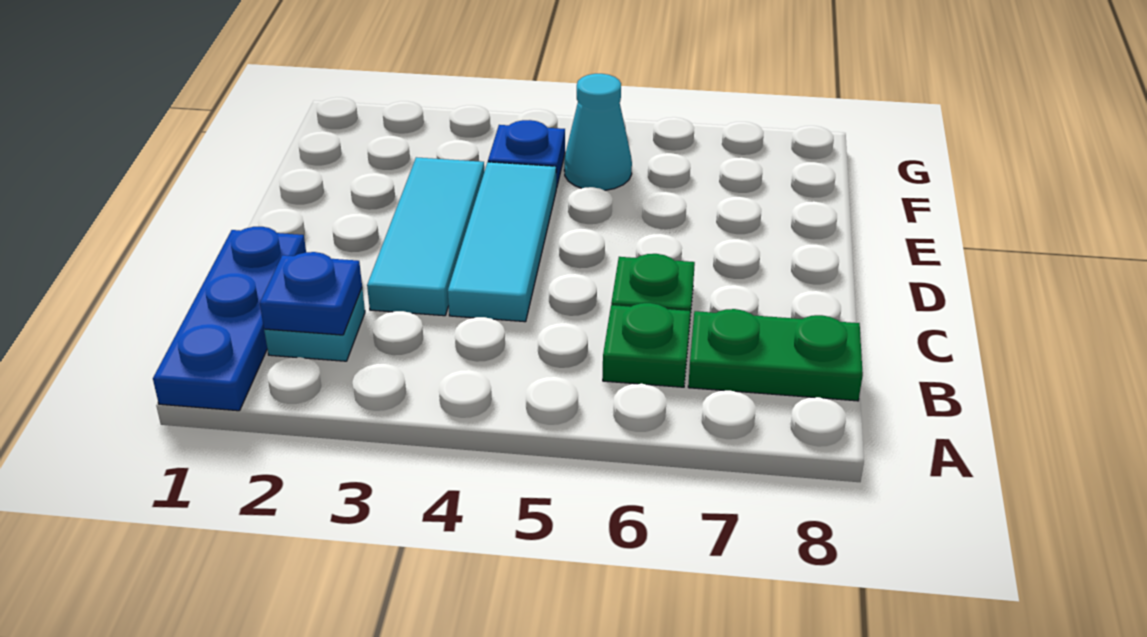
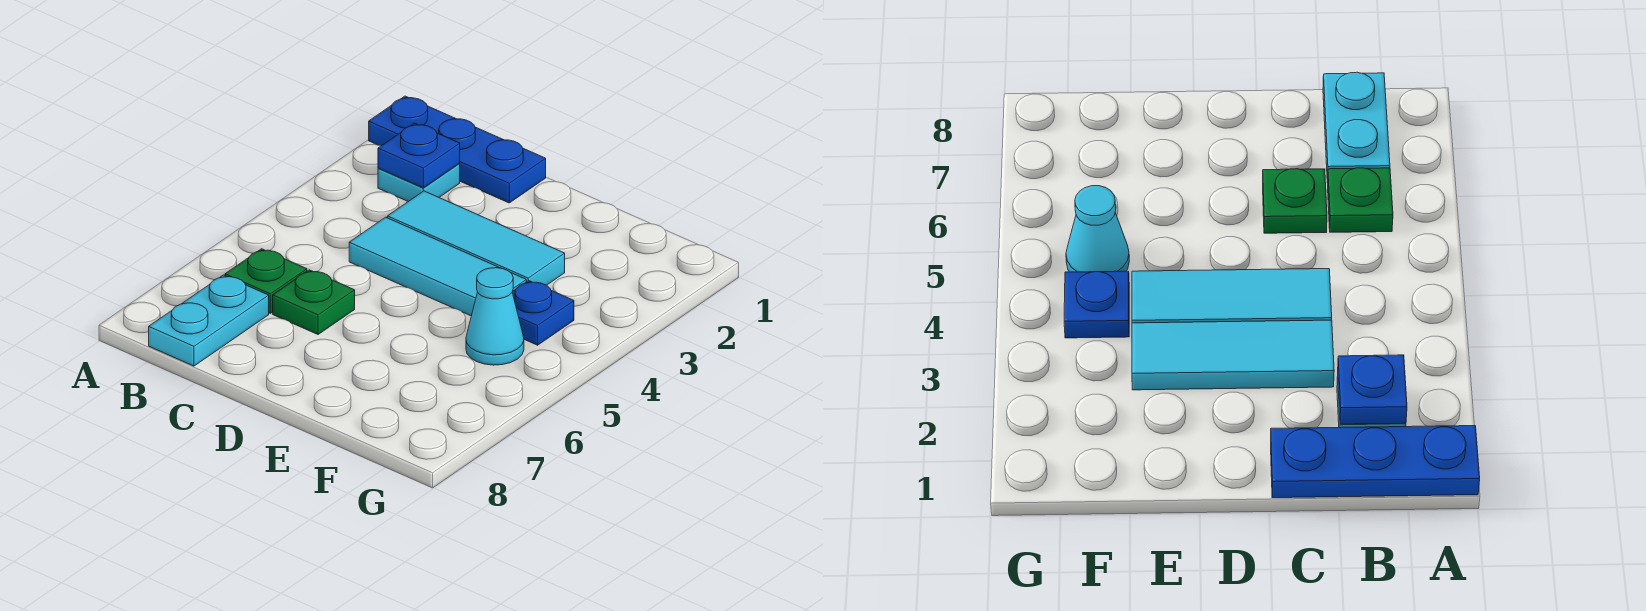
green plate B7:B8 level 1 -> cyan plate B7:B8 level 1

